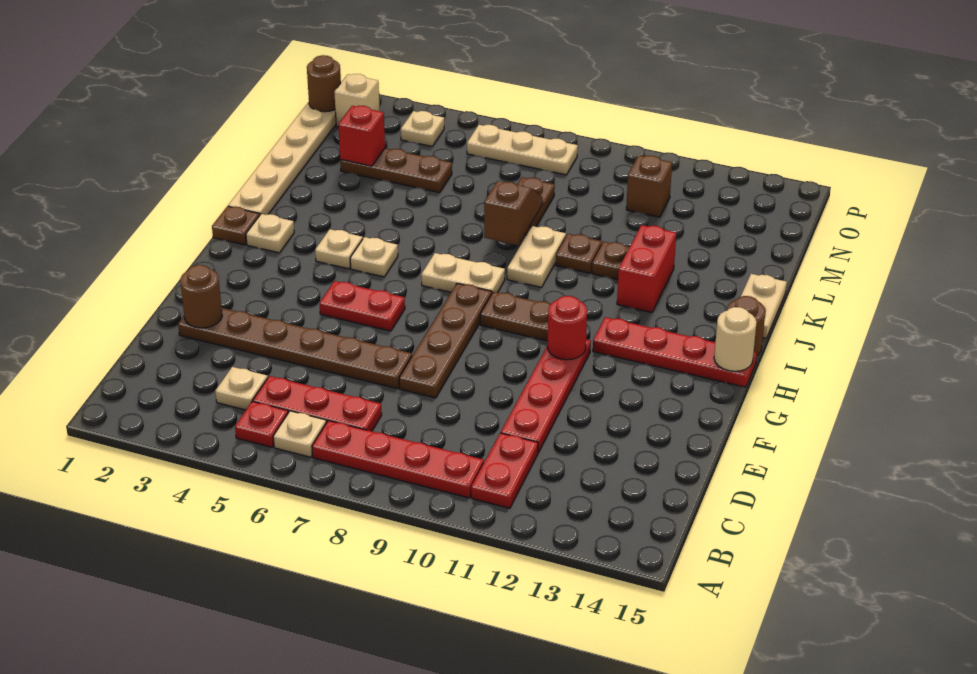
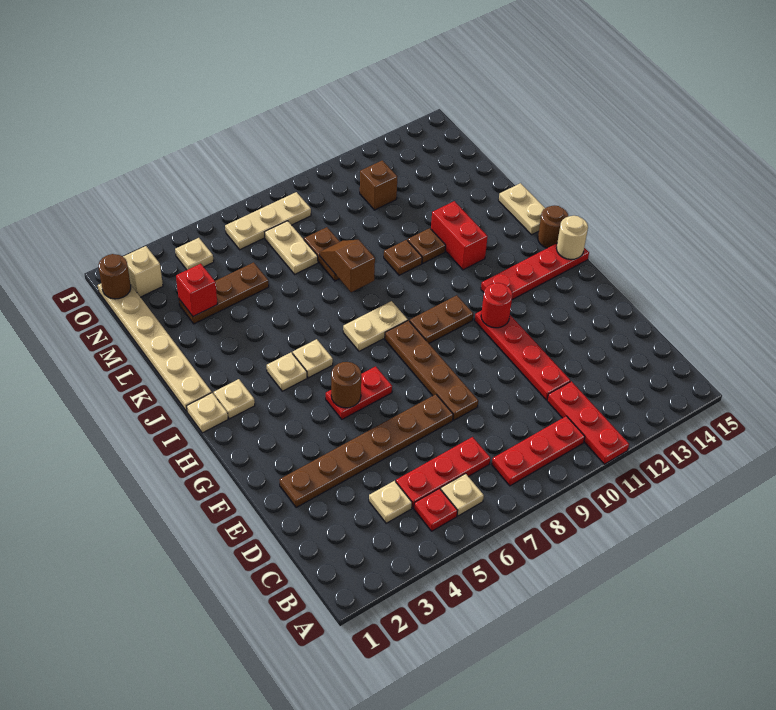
red plate B7:B10 level 1 -> red plate B8:B10 level 1
red plate B11:C11 level 1 -> red plate A11:C11 level 1
brown round brick E2 level 2 -> brown round brick G5 level 2
brown plate I1 level 1 -> tan plate I1 level 1
tan plate J9:K9 level 1 -> tan plate M7:N7 level 1

